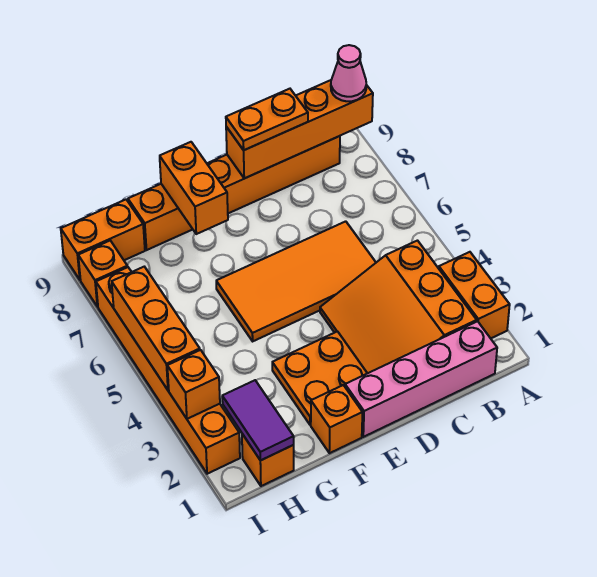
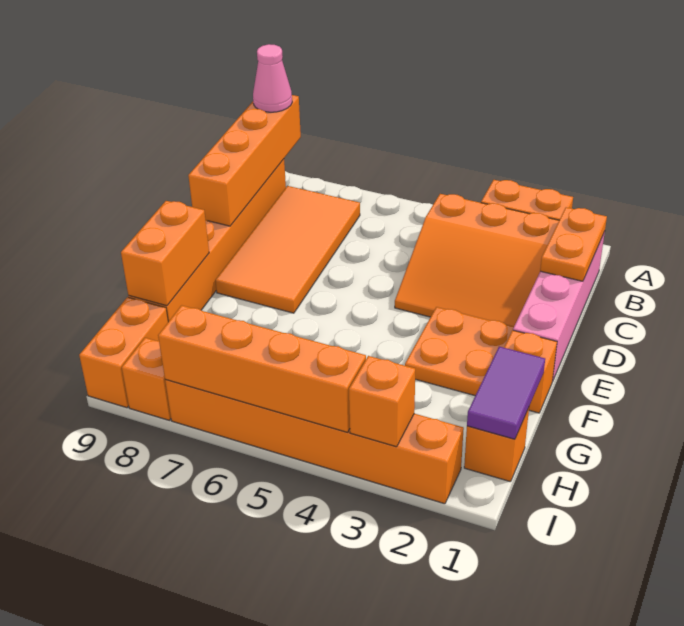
orange tile C5:F6 level 1 -> orange tile B7:E8 level 1
orange plate C9:D9 level 3 -> orange plate B1:C1 level 2
orange brick F8:F9 level 2 -> orange brick F9:G9 level 2
purple tile H1:H2 level 2 -> purple tile G1:H1 level 2
orange brick I4:I6 level 2 -> orange brick I4:I7 level 2

